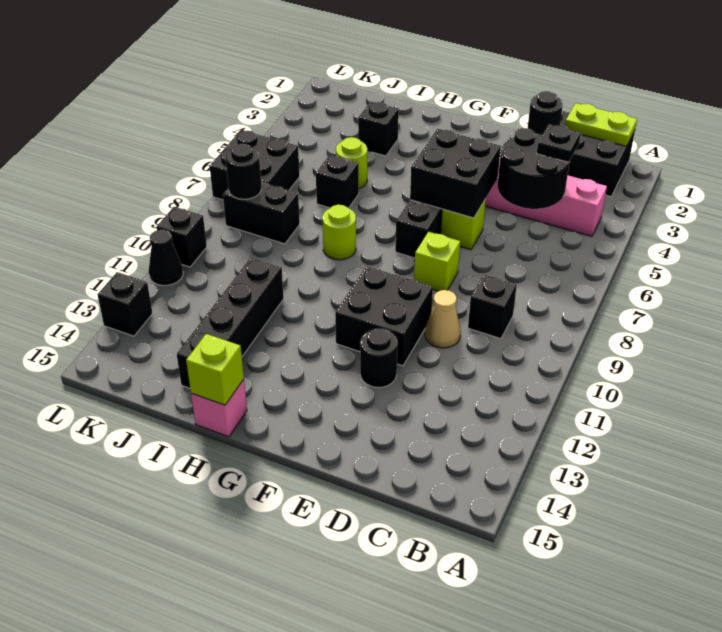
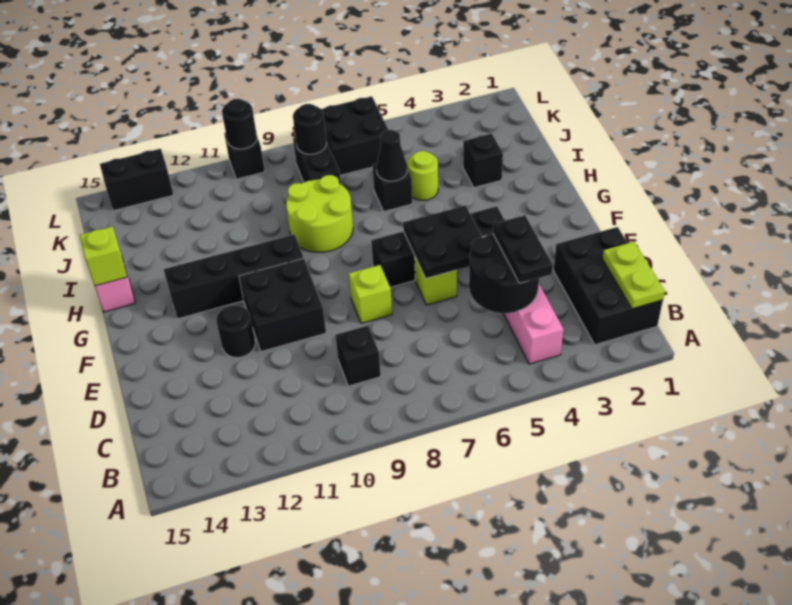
black plate C4 level 3 -> black plate C4:D4 level 3
black round brick D2 level 2 -> black round brick L10 level 2
tan cone D10 level 1 -> none
black brick E5:F6 level 2 -> black plate E5:F6 level 2
lime round brick H8 level 1 -> lime round brick H8:I9 level 1
black brick I11:I14 level 1 -> black brick G10:G13 level 1
black cone L11 level 1 -> black cone I6 level 2
black brick L13 level 1 -> black brick L13:L14 level 1

